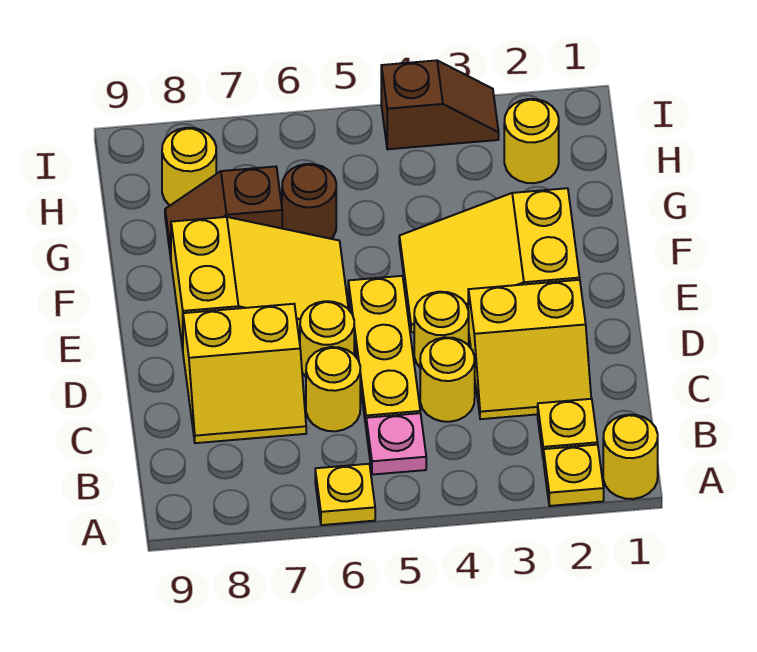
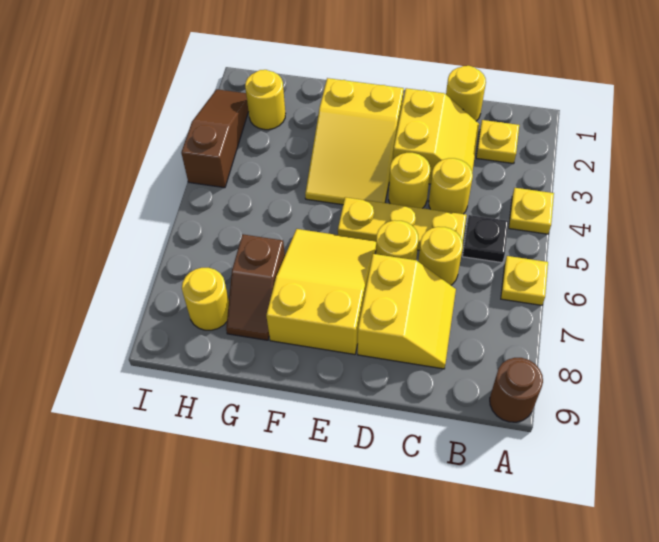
yellow round brick A1 level 1 -> yellow round brick C1 level 1
yellow plate A2 level 1 -> yellow plate A4 level 1
pink plate B5 level 1 -> black plate B5 level 1
brown round brick G6 level 1 -> brown round brick A9 level 1
brown slope I3:I4 level 1 top 4 -> brown slope I2:I4 level 1 top 4

